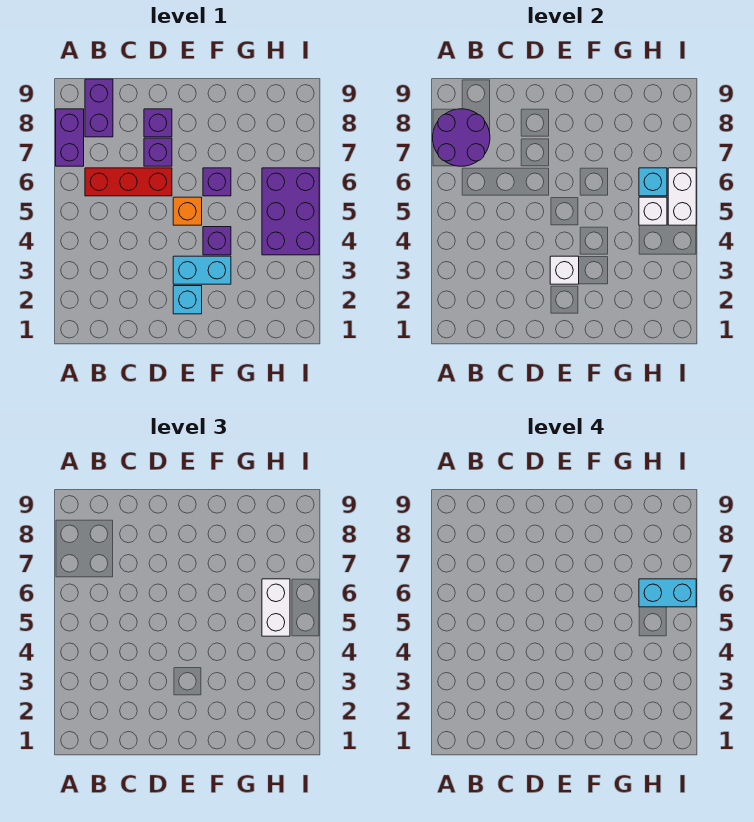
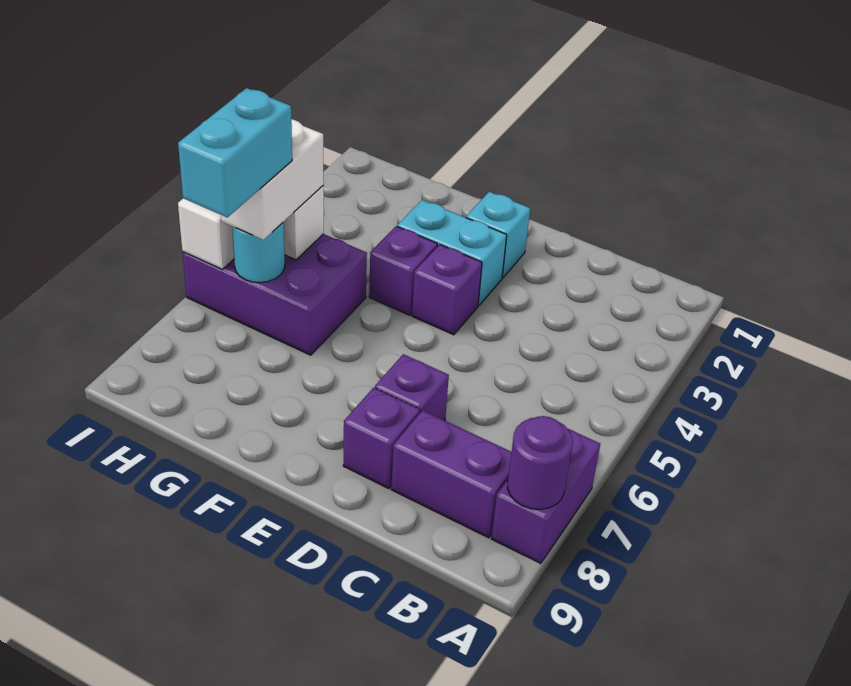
purple round brick A7:B8 level 2 -> purple round brick A8 level 2
red brick B6:D6 level 1 -> none
purple brick B8:B9 level 1 -> purple brick B8:C8 level 1
white brick E3 level 2 -> none
orange brick E5 level 1 -> none
purple brick F6 level 1 -> purple brick E4 level 1
purple brick H4:I6 level 1 -> purple brick G5:I6 level 1
cyan brick H6 level 2 -> cyan round brick H6 level 2
cyan brick H6:I6 level 4 -> cyan brick H6:H7 level 4

